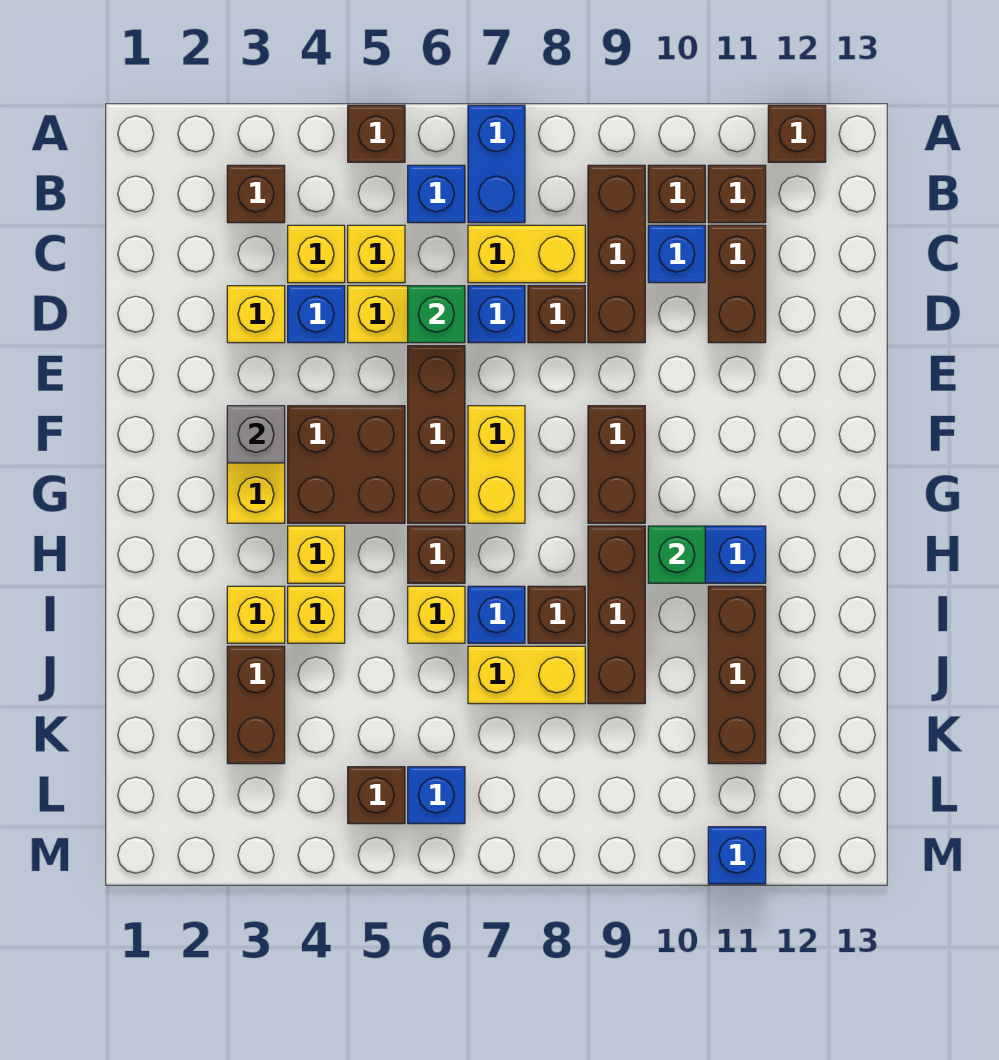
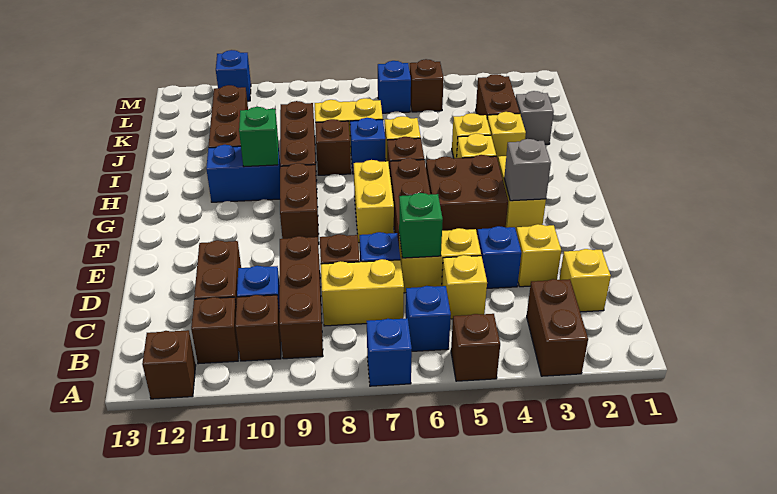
blue brick A7:B7 level 1 -> blue brick A7 level 1
brown brick B3 level 1 -> brown brick A3:B3 level 1
yellow brick C4 level 1 -> yellow brick C2 level 1
none -> grey brick J2 level 1

